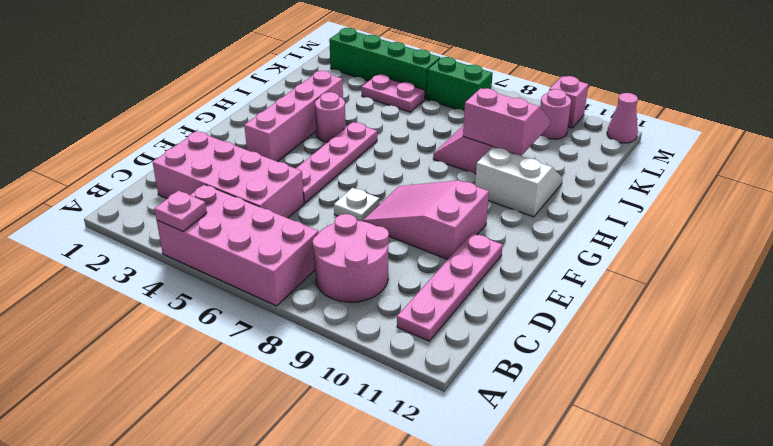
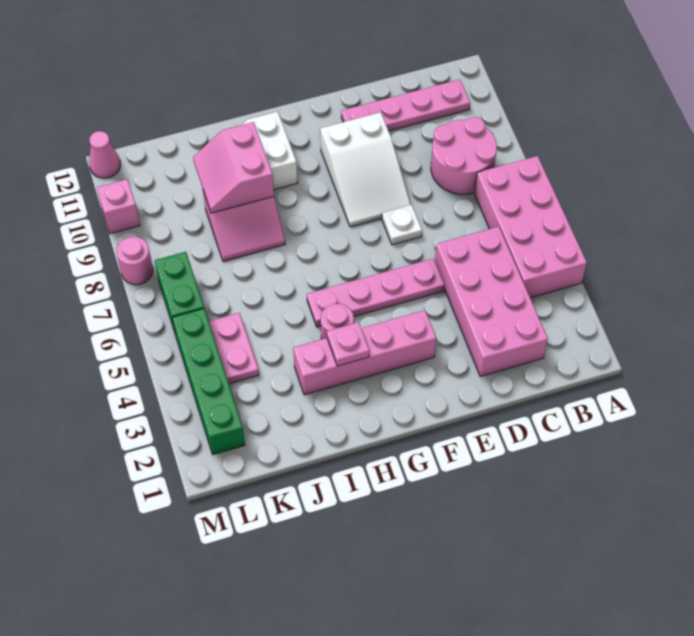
pink plate A4 level 2 -> pink plate H3 level 2
pink slope E8:F10 level 1 top 10 -> white slope E8:F10 level 1 top 10
pink round brick L10 level 1 -> pink round brick M8 level 1

